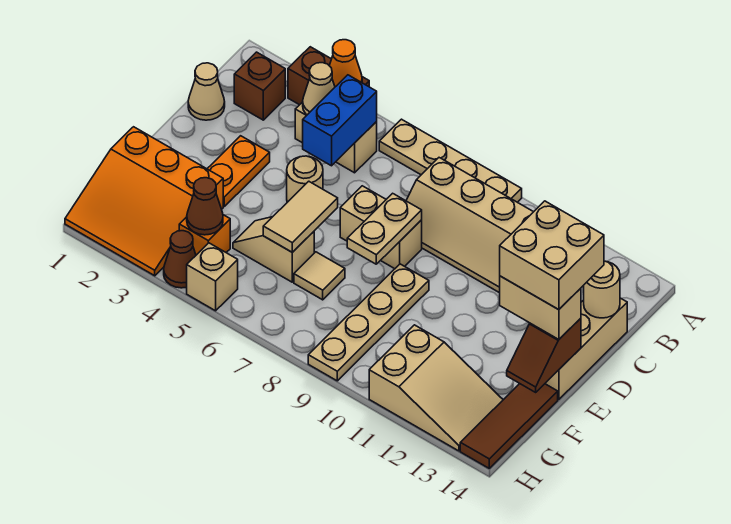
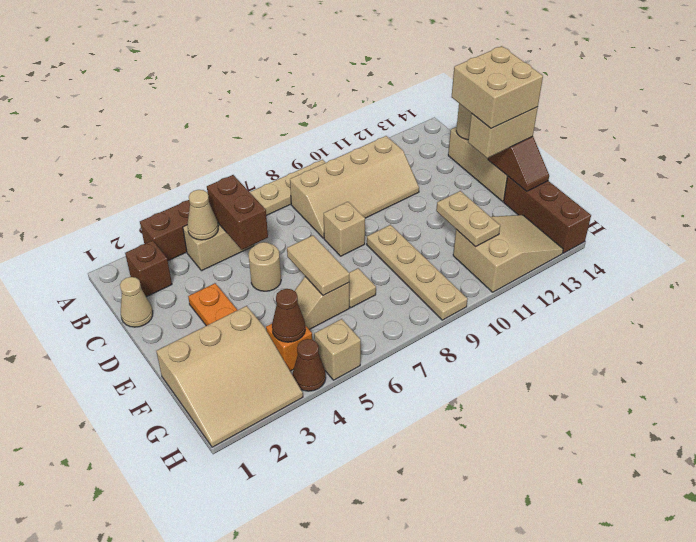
orange cone A4 level 2 -> none
blue brick B5:C5 level 2 -> brown brick B5:C5 level 2
tan brick D7:D8 level 1 -> tan brick D8 level 1
tan plate D8:E8 level 2 -> tan plate F11:G11 level 2
orange slope F1:H3 level 1 top F -> tan slope F1:H3 level 1 top F
brown tile F14:H14 level 1 -> brown brick F14:H14 level 1

